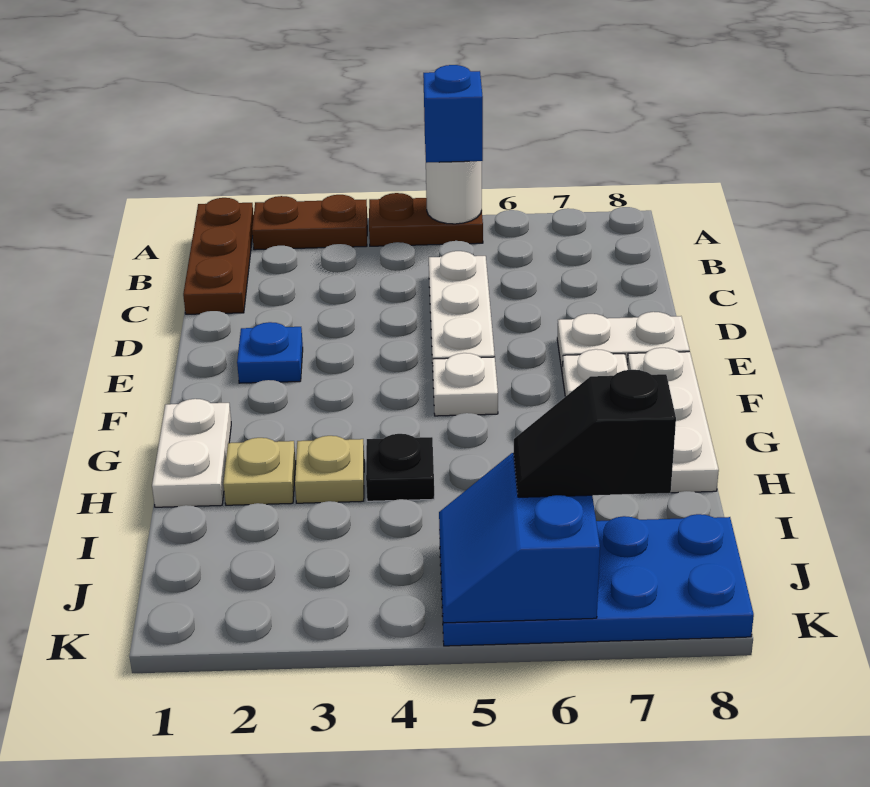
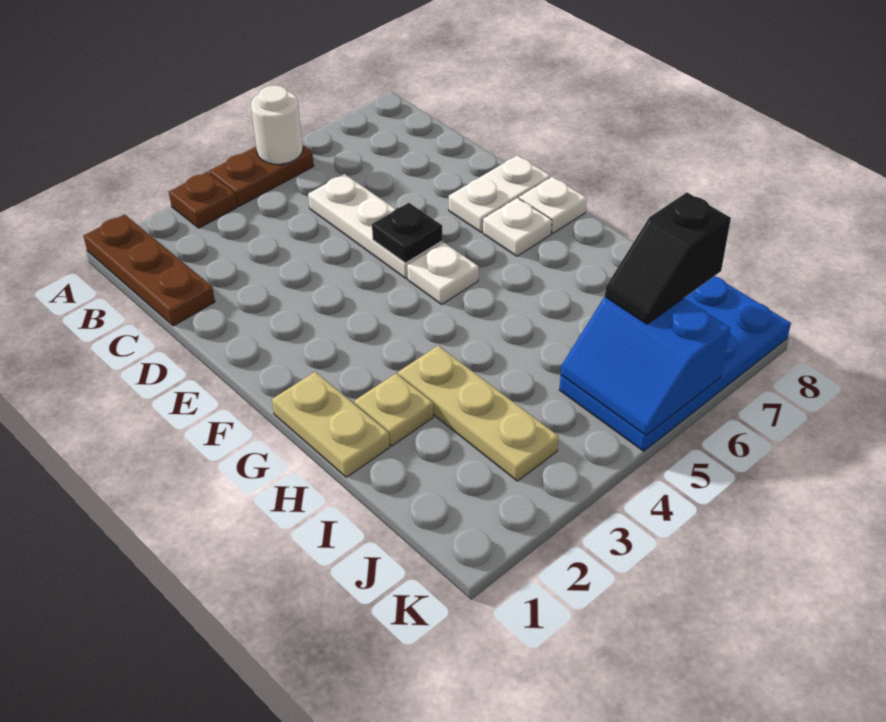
brown plate A2:A3 level 1 -> brown plate A3 level 1
blue brick A5 level 3 -> none
blue plate E2 level 1 -> none
white plate F8:H8 level 1 -> white plate F8 level 1
white plate G1:H1 level 1 -> tan plate G1:H1 level 1
tan plate H3 level 1 -> tan plate H3:J3 level 1
black plate H4 level 1 -> black plate E5 level 2

